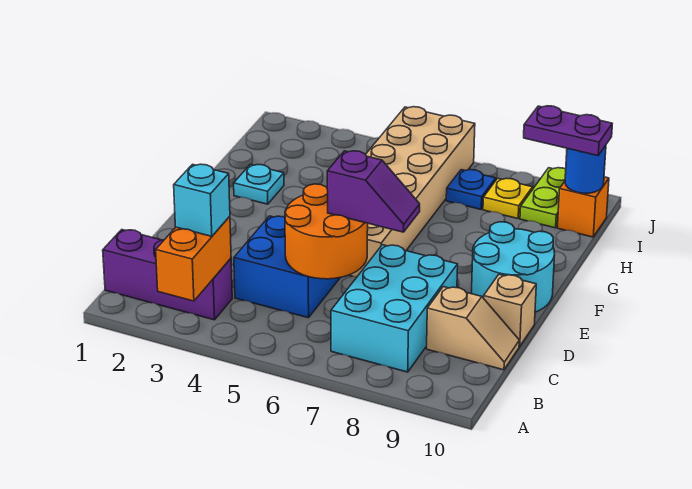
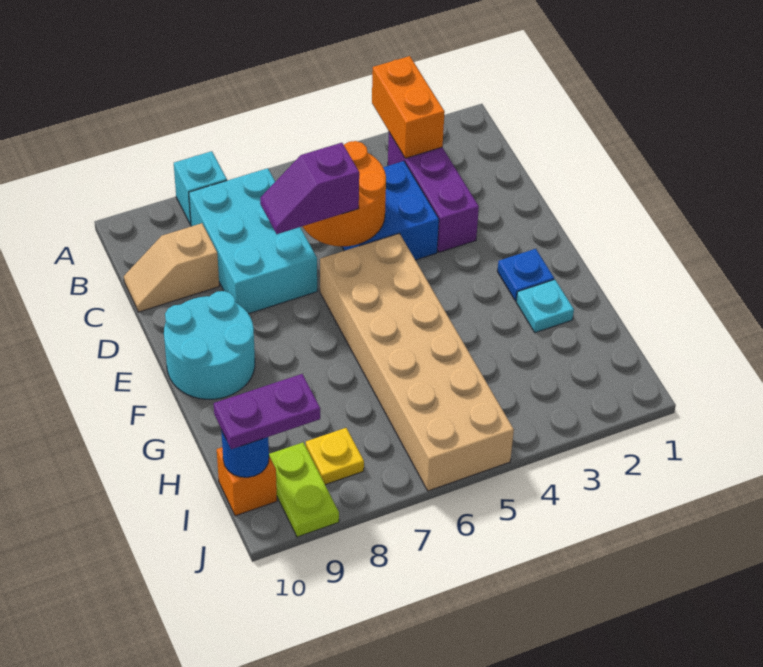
purple brick B1:B3 level 1 -> purple brick B3:D3 level 1
cyan brick B3 level 3 -> cyan brick A8 level 1
tan brick D10 level 1 -> none
blue plate I7 level 1 -> blue plate F2 level 1

